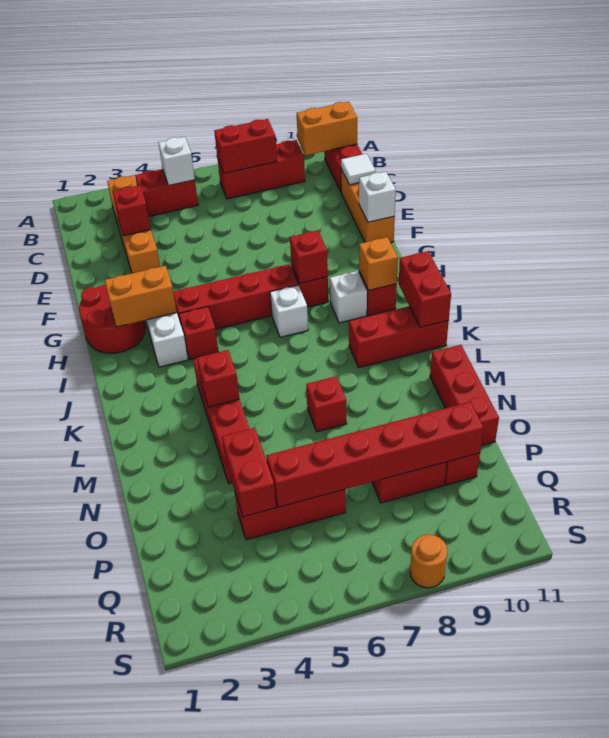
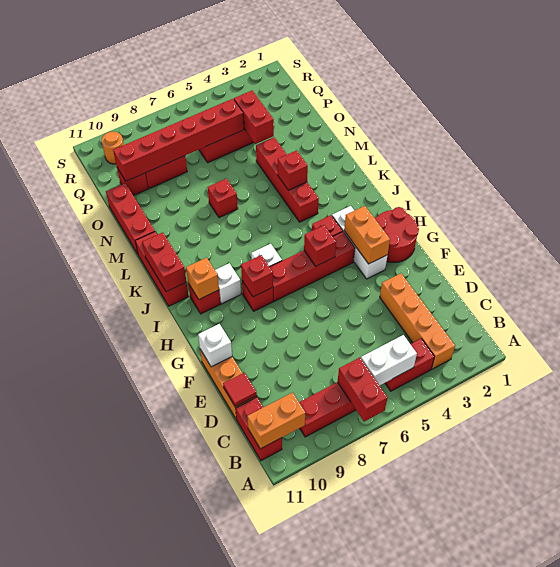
white brick B5 level 2 -> white brick B5:B6 level 2
red brick B7:B8 level 2 -> red brick A7:B7 level 2
red brick D3 level 2 -> red brick H5 level 2
white tile D11 level 2 -> red tile D11 level 2
orange brick H2:H3 level 2 -> orange brick G3:H3 level 2
red brick K9:K11 level 1 -> red brick J11:L11 level 1
orange round brick S8 level 1 -> orange round brick R10 level 1

